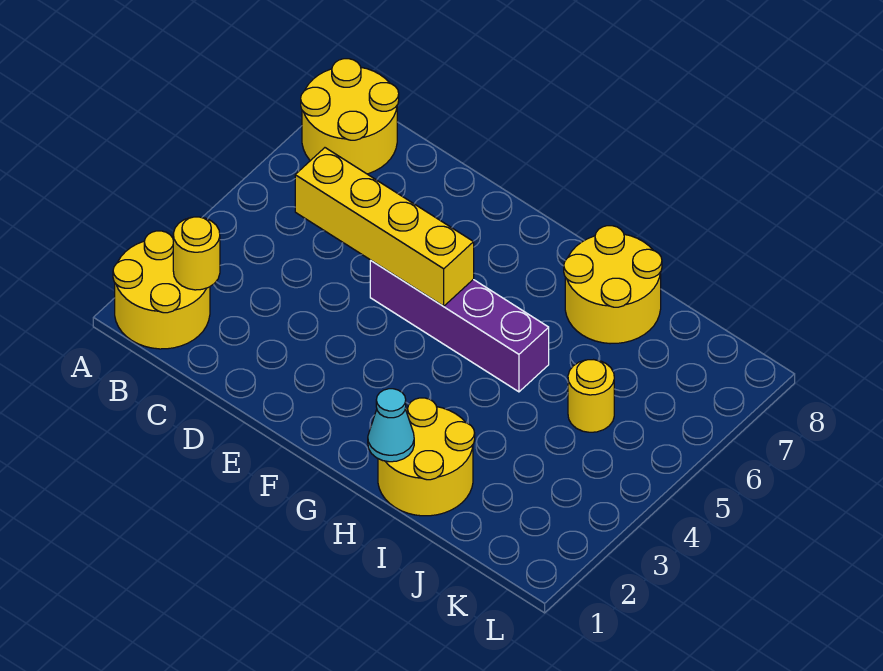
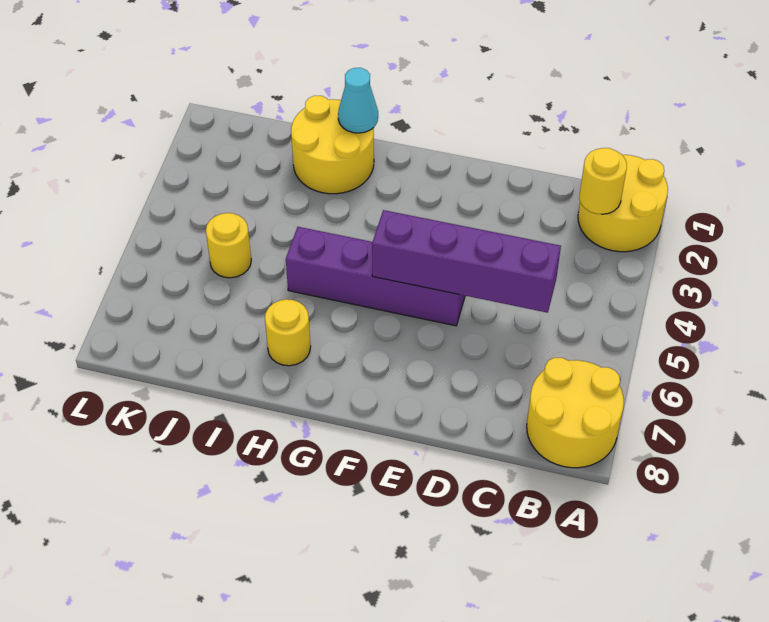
yellow brick C5:F5 level 2 -> purple brick C5:F5 level 2
yellow round brick H7:I8 level 1 -> yellow round brick H7 level 1

